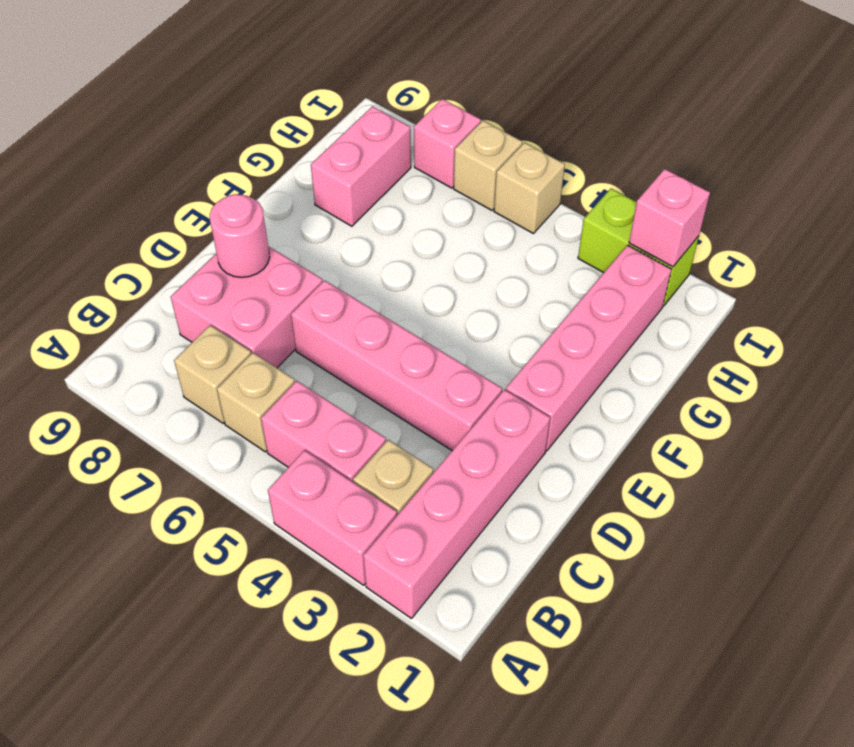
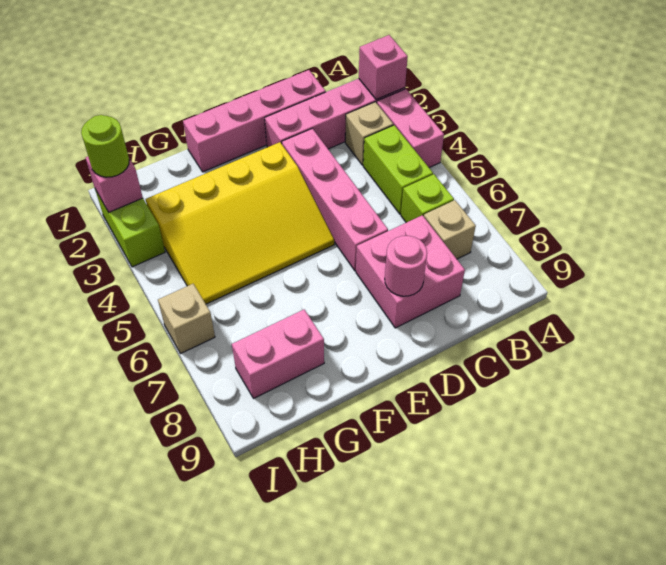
pink brick B4:B5 level 1 -> lime brick B4:B5 level 1
tan brick B6 level 1 -> lime brick B6 level 1
pink brick E2:H2 level 1 -> pink brick C1:F1 level 1
none -> yellow slope E3:H5 level 1 top 3
none -> lime round brick I2 level 3
tan brick I5 level 1 -> none
pink brick I7 level 1 -> pink brick A2 level 2

